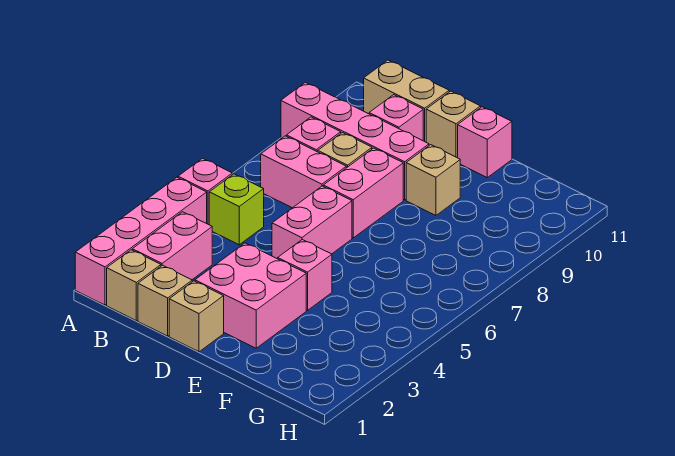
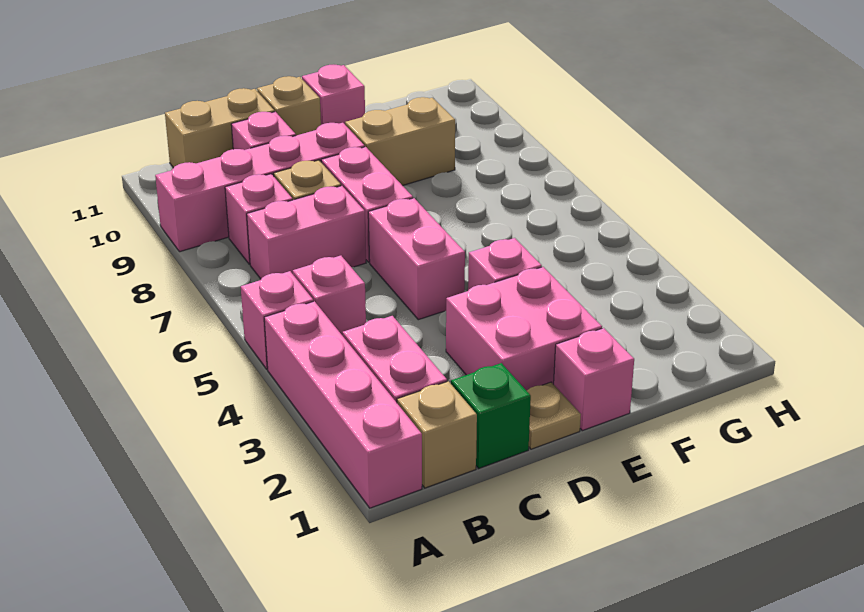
lime brick B5 level 1 -> pink brick B5 level 1
tan brick C1 level 1 -> green brick C1 level 1
tan brick D1 level 1 -> tan plate D1 level 1
none -> pink brick E1 level 1
tan brick E9 level 1 -> tan brick E9:F9 level 1

